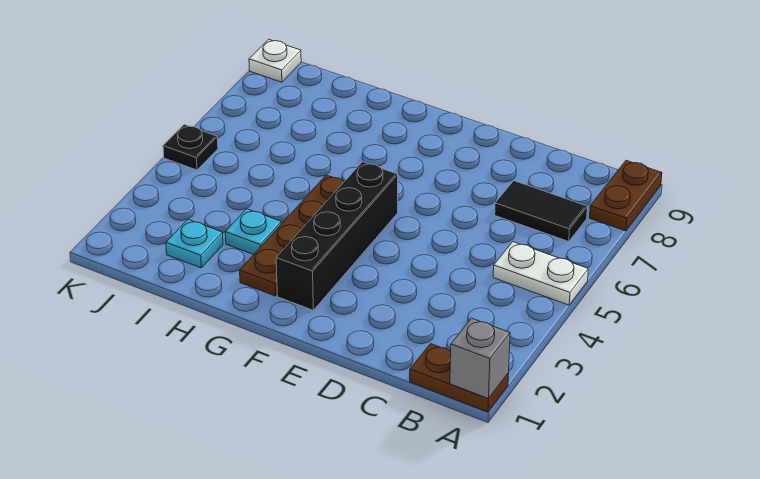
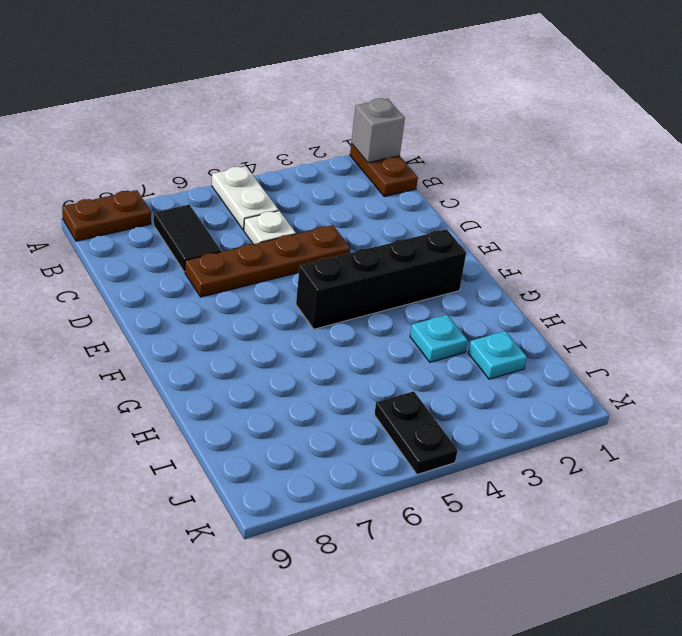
brown plate G2:G5 level 1 -> brown plate D4:D7 level 1
black plate K5 level 1 -> black plate J5:K5 level 1
white plate K9 level 1 -> white plate C5 level 1

